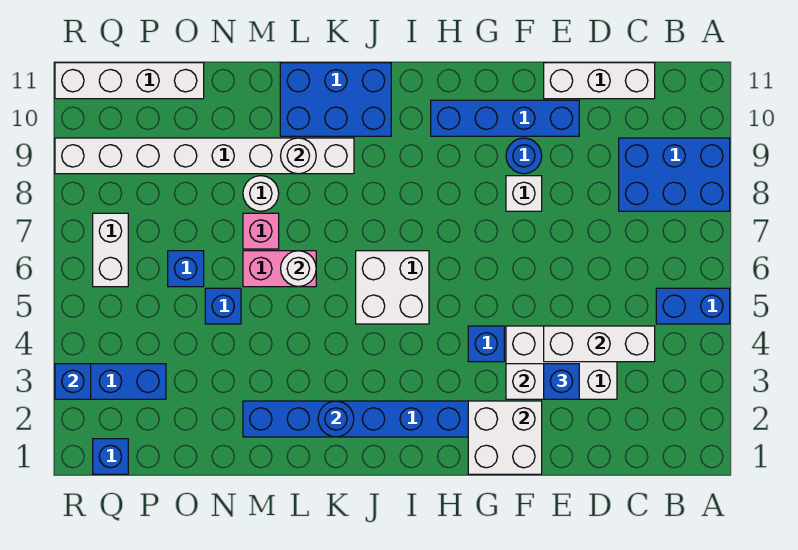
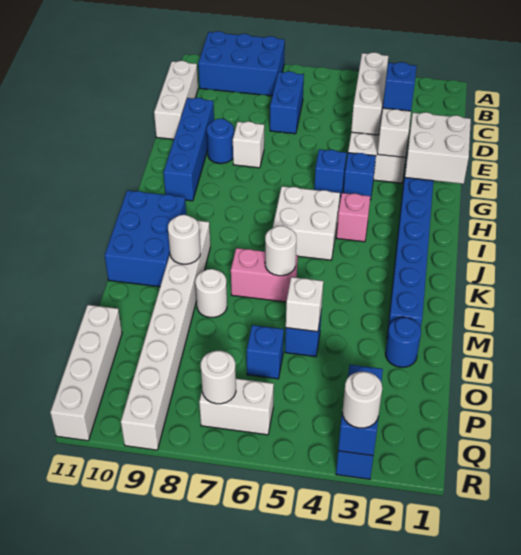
blue brick A5:B5 level 1 -> blue brick C7:D7 level 1
blue brick A8:C9 level 1 -> blue brick A8:B10 level 1
blue round brick K2 level 2 -> blue round brick N2 level 1
pink brick L6:M6 level 1 -> pink brick L6:L7 level 1
pink brick M7 level 1 -> pink brick I4 level 1
none -> white brick N5 level 2
blue brick Q1 level 1 -> blue brick G5 level 1
none -> white round brick Q7 level 2
none -> white round brick R3 level 3

